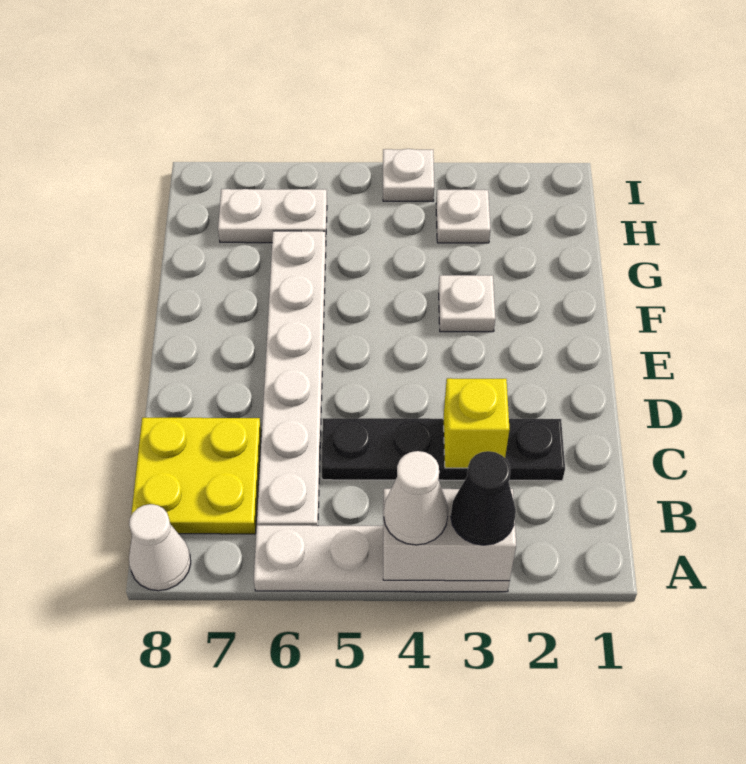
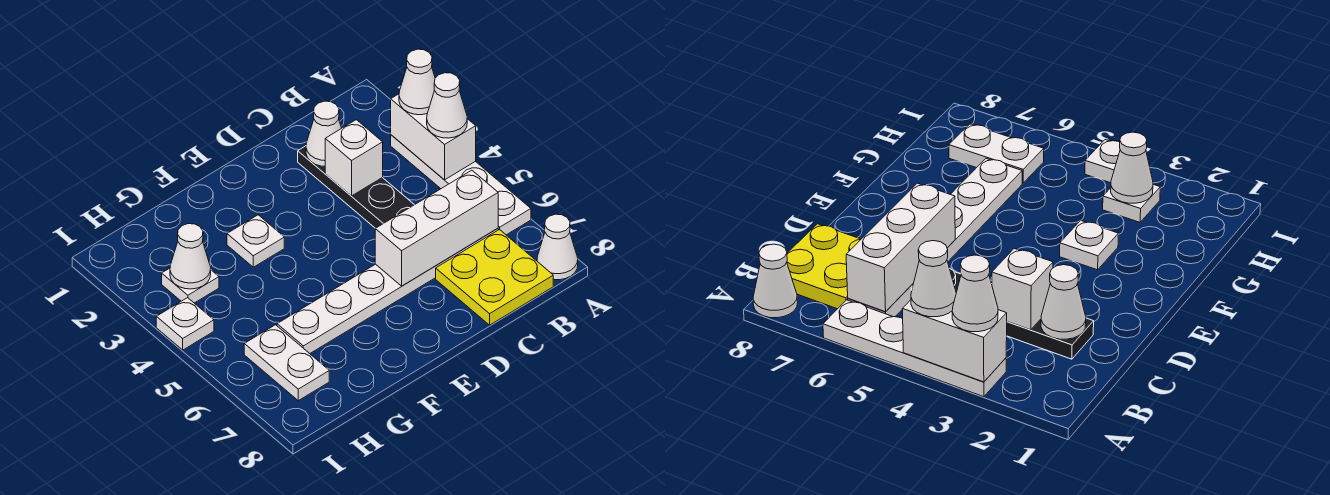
black cone A3 level 3 -> white cone A3 level 3
none -> white brick B6:D6 level 2
none -> white cone C2 level 2
yellow brick C3 level 2 -> white brick C3 level 2
none -> white cone H3 level 2

